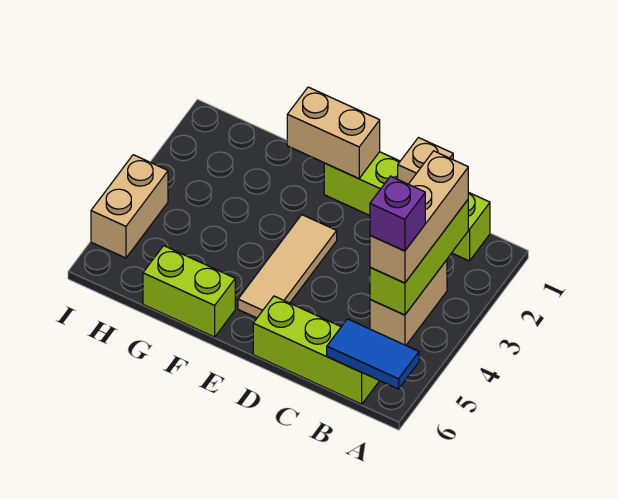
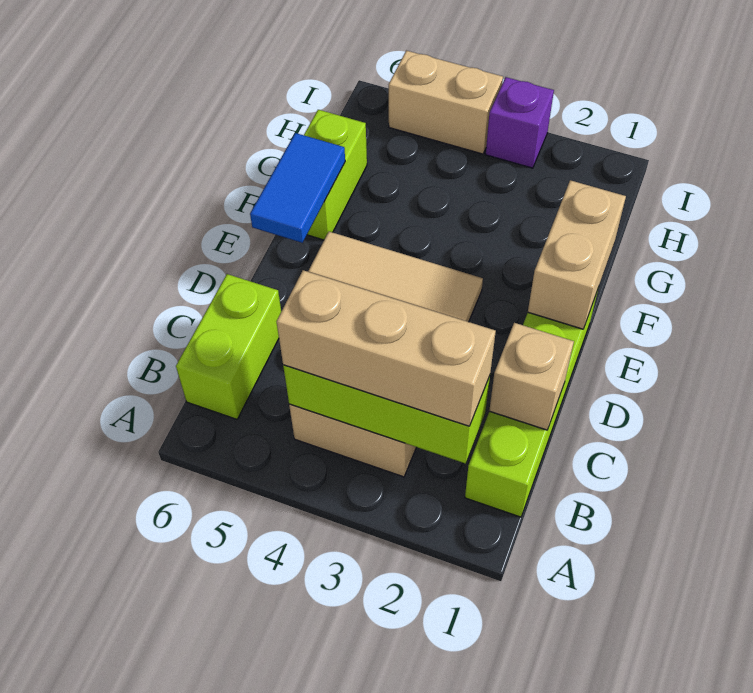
blue tile A6:B6 level 2 -> blue tile E6:F6 level 2
purple brick B4 level 4 -> purple brick I3 level 1
lime brick B6:D6 level 1 -> lime brick B6:C6 level 1

